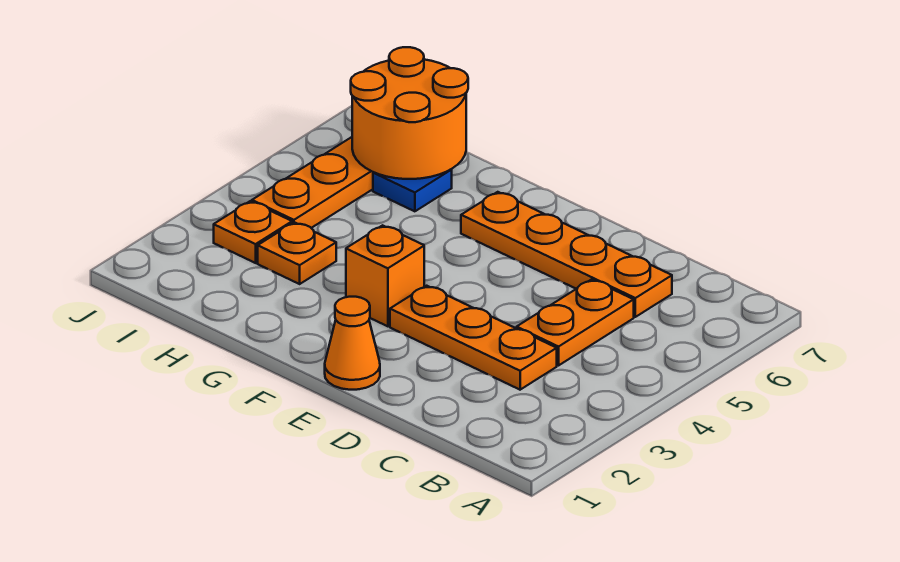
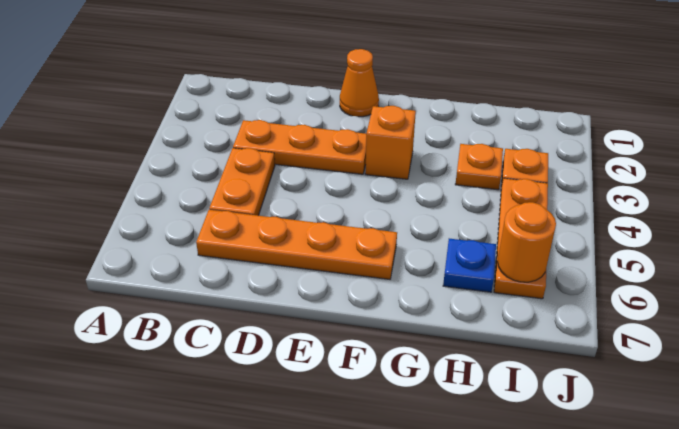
orange round brick H6:I7 level 2 -> orange round brick I6 level 2

